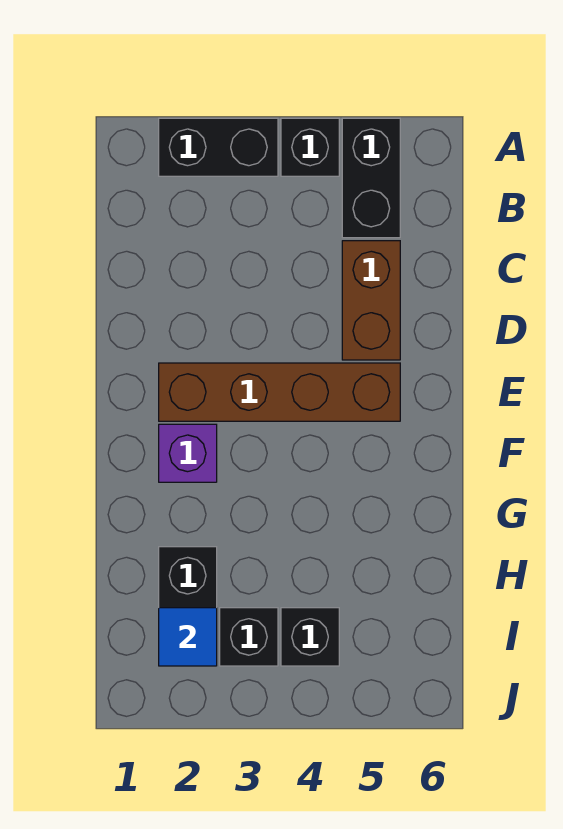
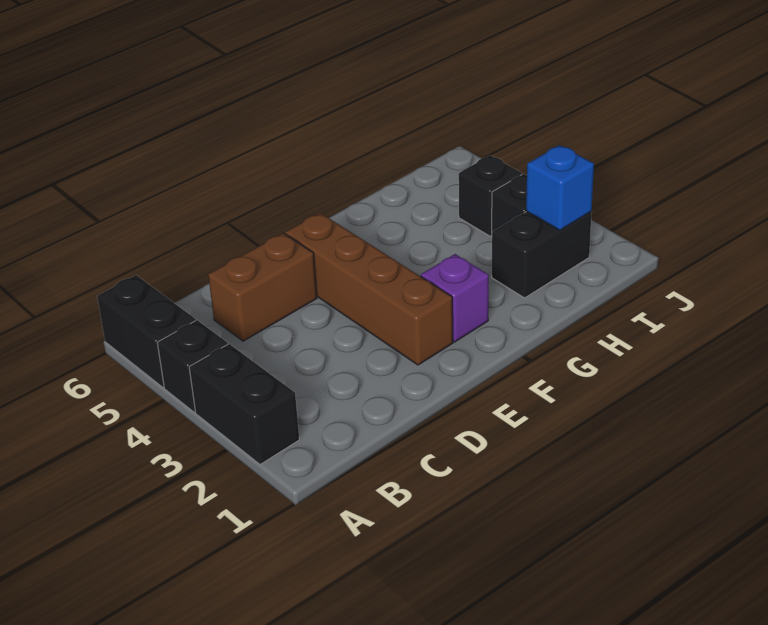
black brick A5:B5 level 1 -> black brick A5:A6 level 1
blue tile I2 level 2 -> blue brick I2 level 2

